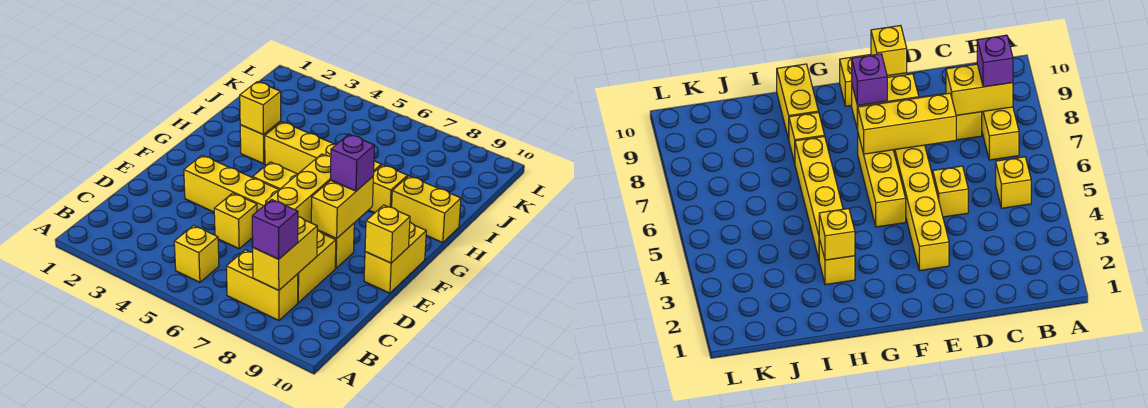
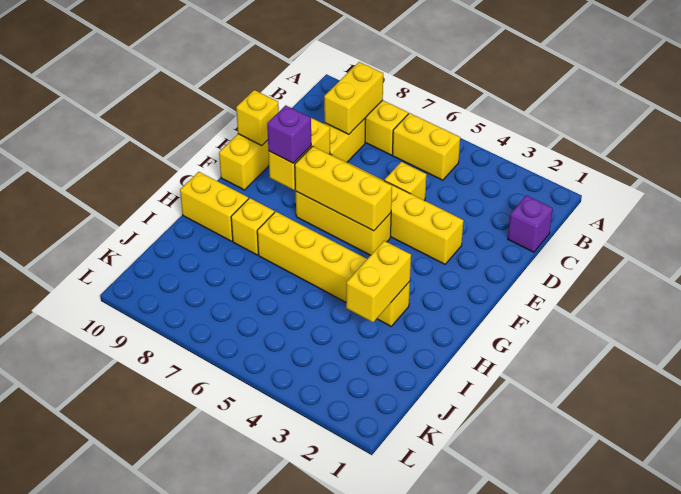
yellow brick B5 level 1 -> yellow brick B5:B6 level 1
purple brick B8 level 3 -> purple brick C1 level 1
yellow brick D7:F7 level 2 -> yellow brick F5:F7 level 2
yellow brick H3 level 2 -> yellow brick H3:I3 level 2

